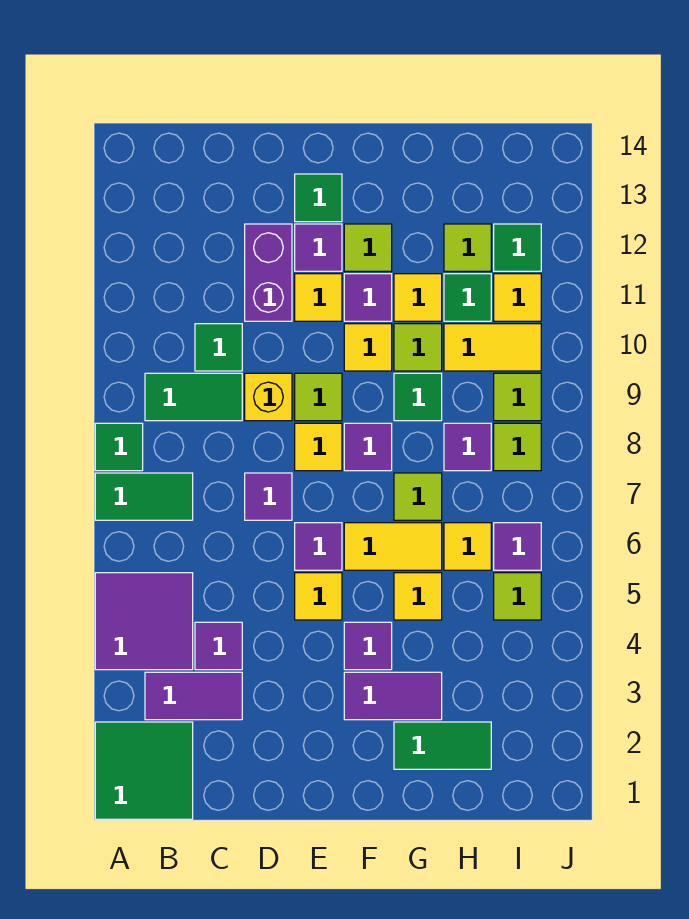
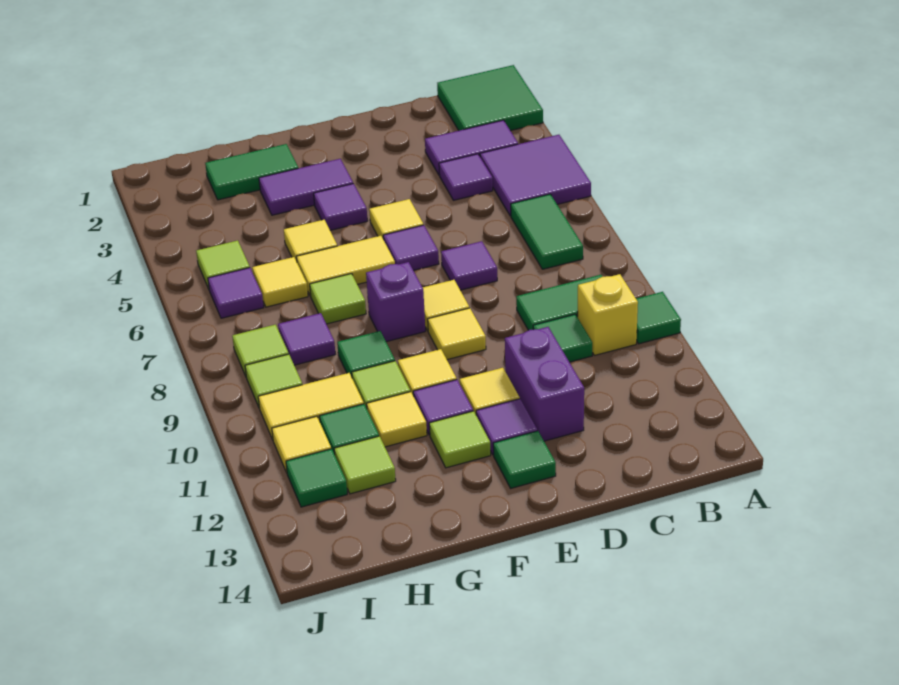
green tile A7:B7 level 1 -> green tile B6:B7 level 1
green tile A8 level 1 -> green tile A10 level 1
yellow brick D9 level 1 -> yellow brick B10 level 1
lime tile E9 level 1 -> yellow tile E9 level 1
purple tile F8 level 1 -> purple brick F8 level 1

